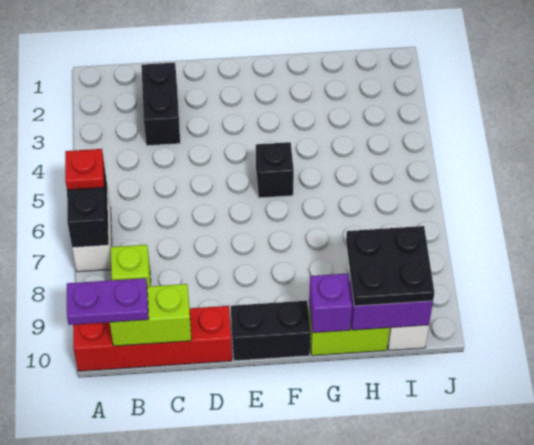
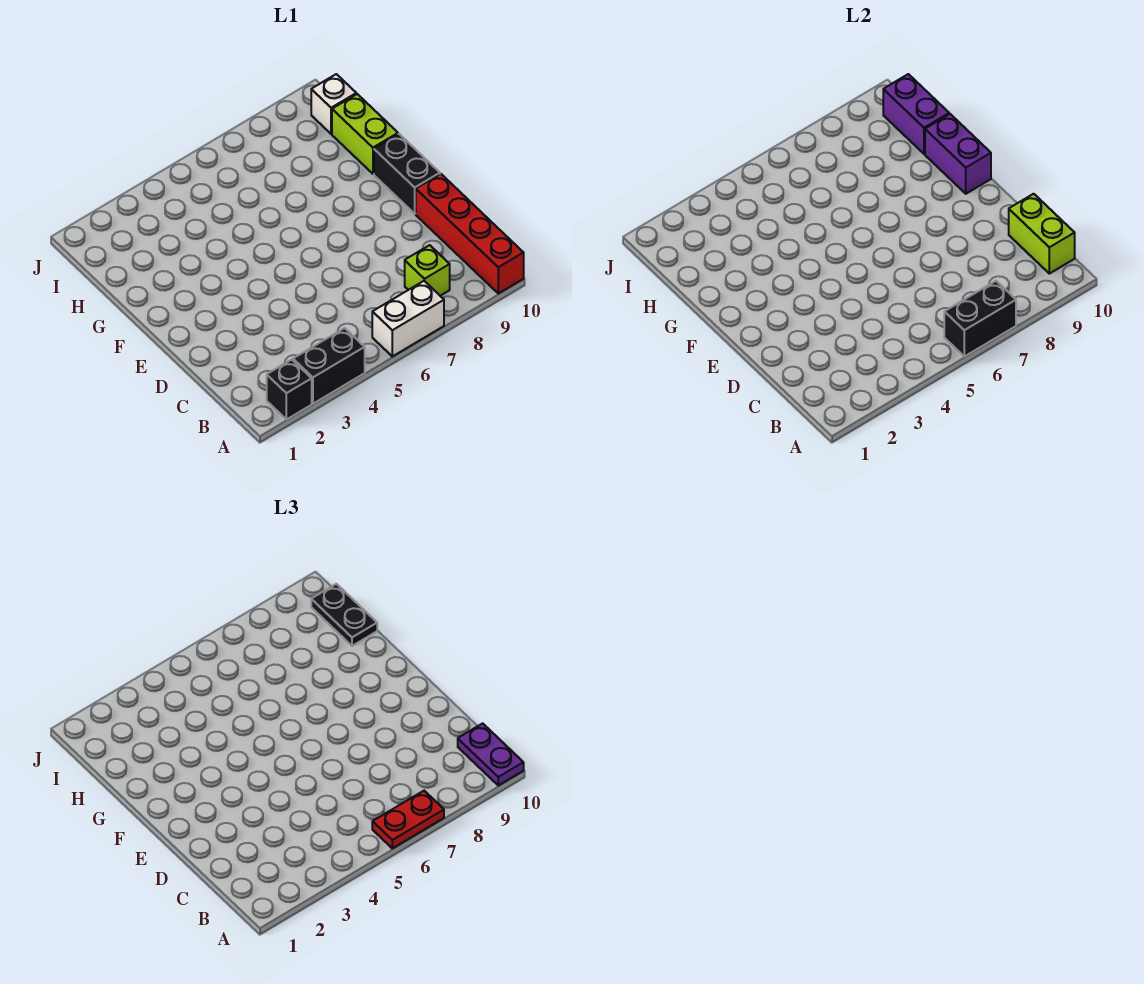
red plate A6 level 3 -> red plate A6:A7 level 3
black brick C2:C3 level 1 -> black brick A3:A4 level 1
black brick F5 level 1 -> black brick A2 level 1
purple brick G10 level 2 -> purple brick F10:G10 level 2
black plate H9:I10 level 3 -> black plate H10:I10 level 3

